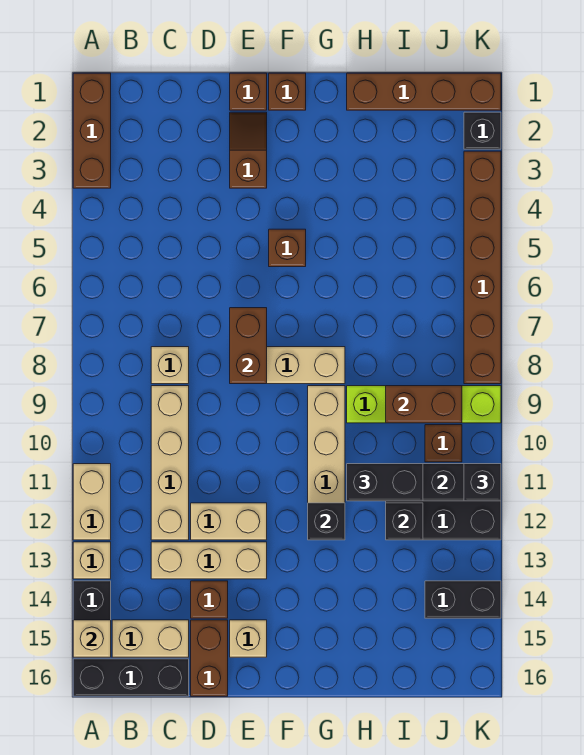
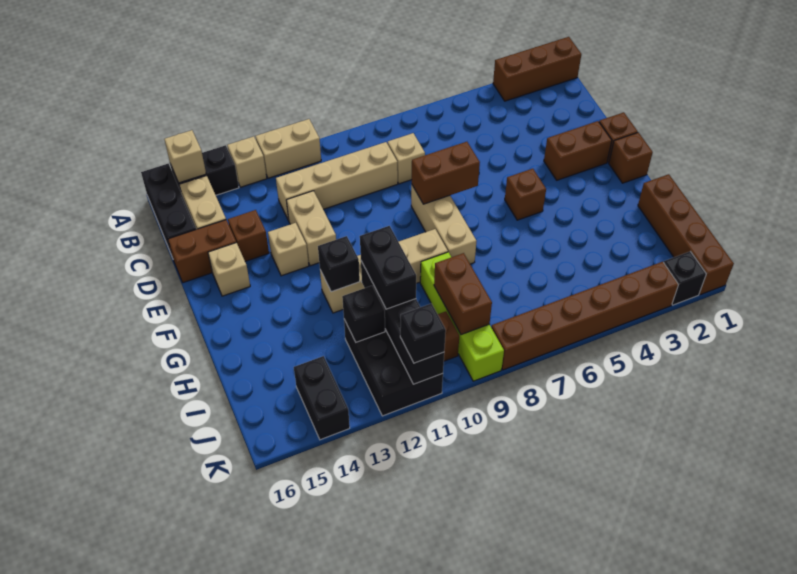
tan brick C13:E13 level 1 -> tan brick E13 level 1
brown slope E2:E3 level 1 top 3 -> brown brick E2:E3 level 1

